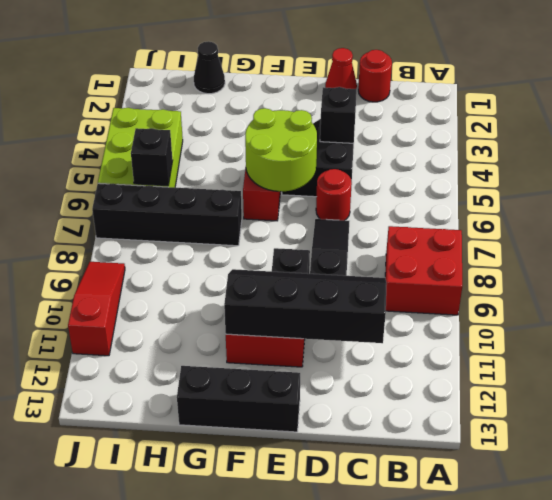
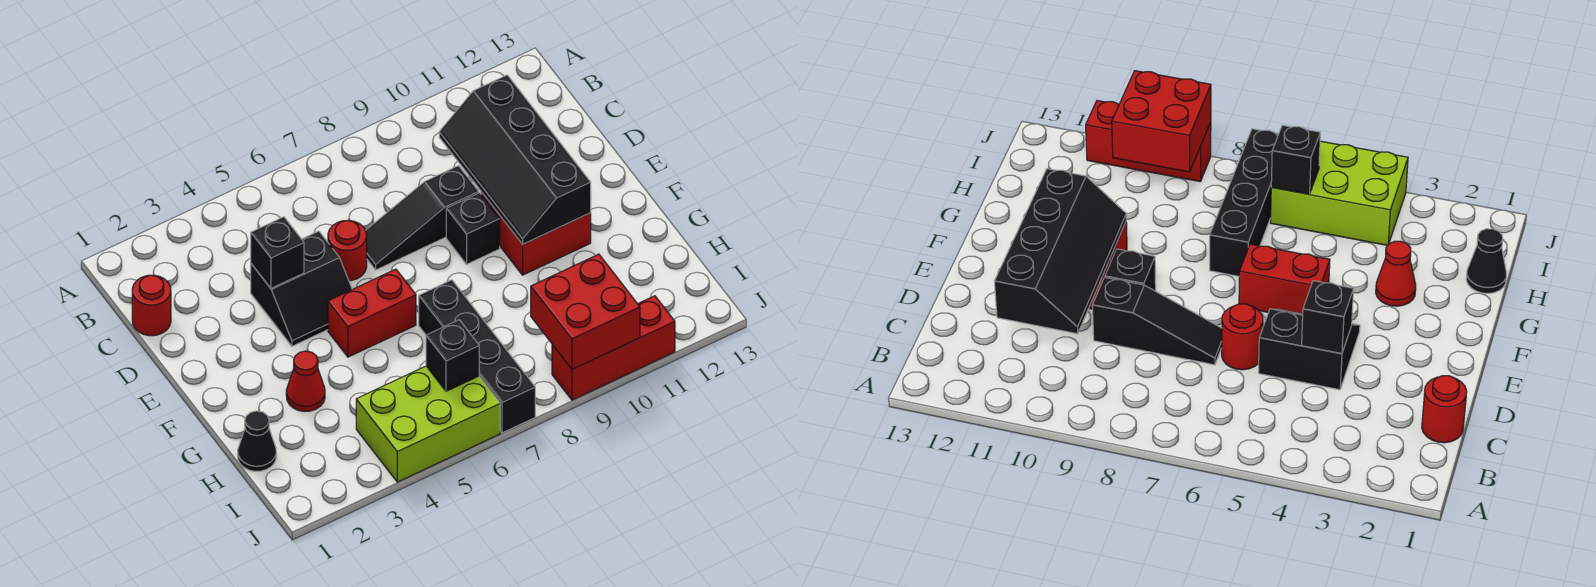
red brick A8:B9 level 1 -> red brick I9:J10 level 2
red cone D1 level 1 -> red cone G3 level 1
lime round brick E5:F6 level 2 -> none
black brick E13:G13 level 1 -> none
red slope J9:J11 level 1 top 11 -> red brick J9:J11 level 1

